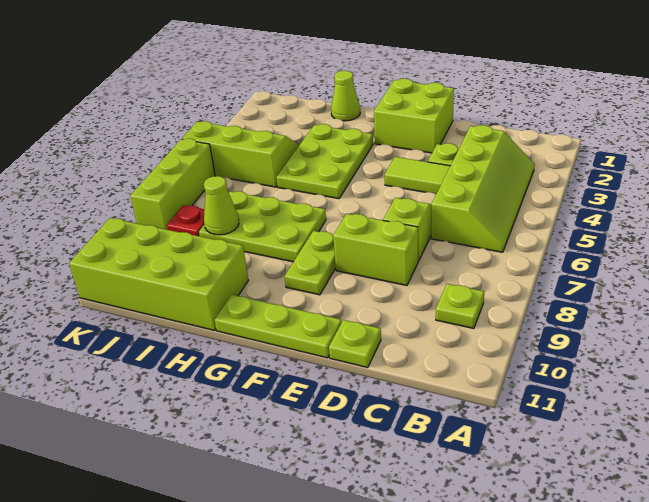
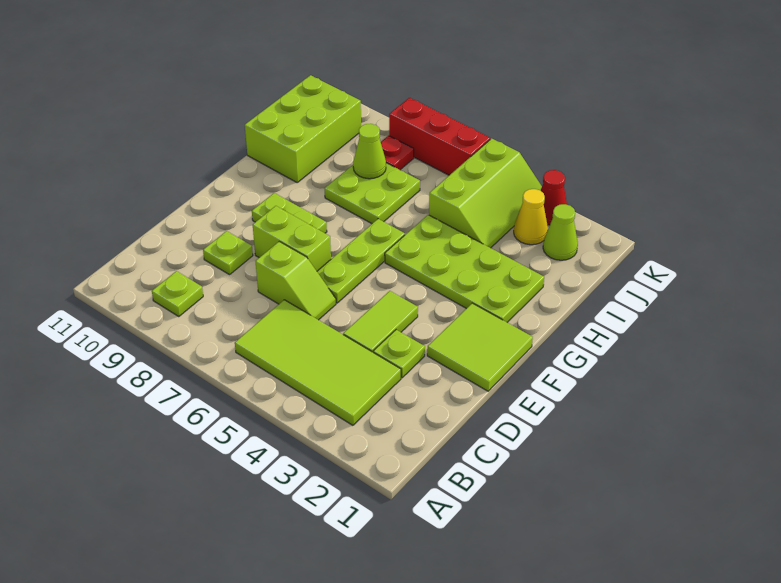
lime slope B3:C6 level 1 top C -> lime tile B3:C6 level 1
lime brick D8:E8 level 1 -> lime brick E7:E8 level 1
lime plate D11 level 1 -> lime plate D9 level 1
lime brick E1:F2 level 1 -> lime tile E1:F2 level 1
lime plate E11:G11 level 1 -> lime plate E6:G6 level 1
lime plate G3:H5 level 1 -> lime plate G2:H5 level 1
lime plate G7:I8 level 1 -> lime plate H7:I8 level 1
lime cone H1 level 1 -> lime cone J2 level 1
lime brick H10:K11 level 1 -> lime brick H10:J11 level 1
none -> yellow cone J3 level 1
none -> red cone K3 level 1
lime brick K6:K8 level 1 -> red brick K6:K8 level 1

